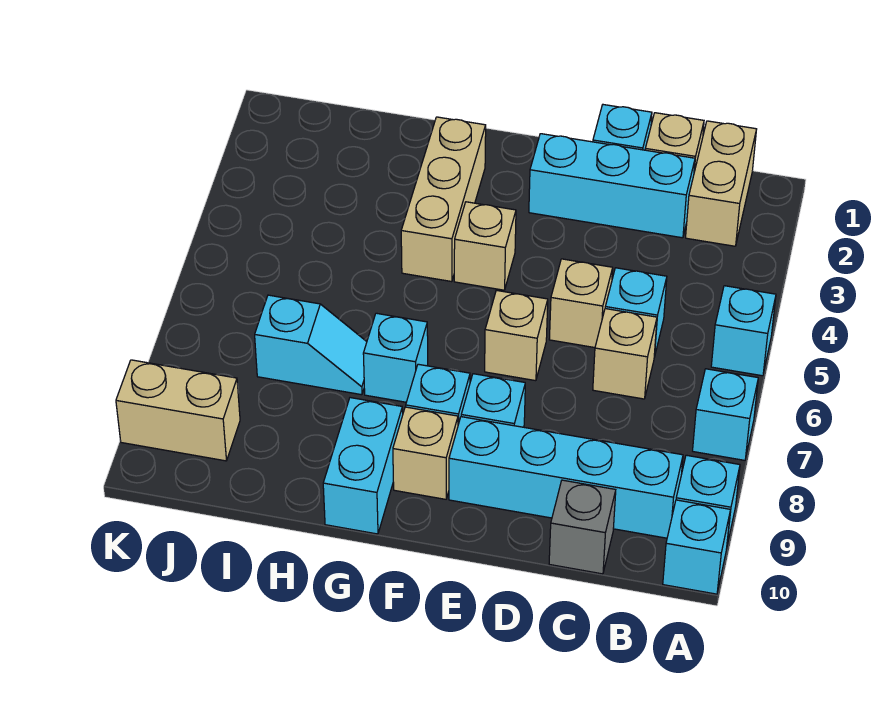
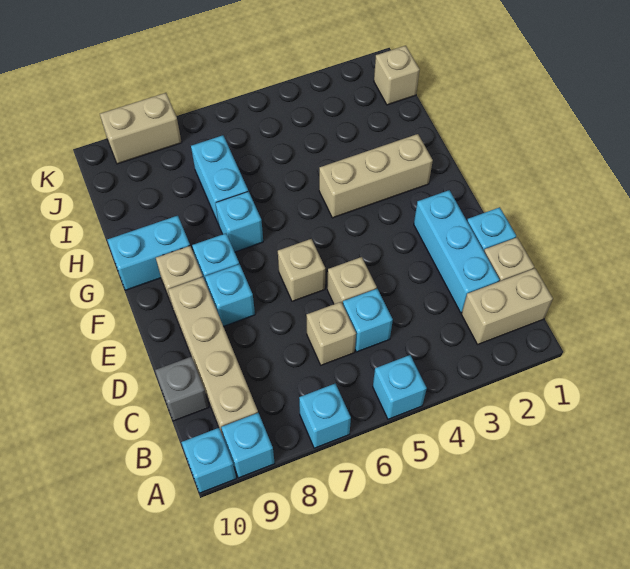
cyan brick B9:E9 level 1 -> tan brick B9:E9 level 1
tan brick F4 level 1 -> tan brick J1 level 1
cyan slope H7:I7 level 1 top I -> cyan brick H7:I7 level 1
tan brick J9:K9 level 1 -> tan brick K8:K9 level 1

